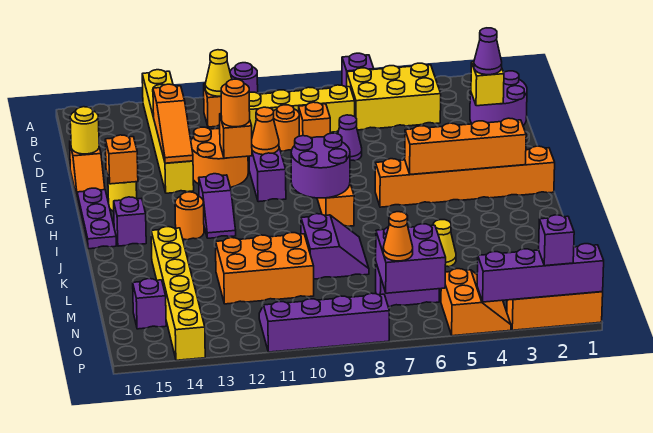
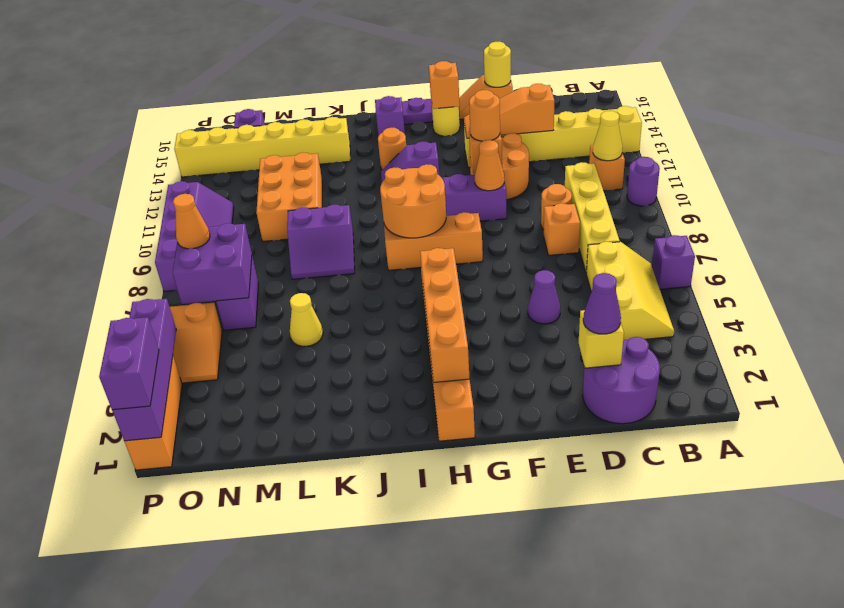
yellow brick B4:C6 level 1 -> yellow slope B4:C6 level 1 top C
purple cone E7 level 1 -> purple cone E5 level 1
purple round brick H8:I9 level 2 -> orange round brick H8:I9 level 2
purple brick P2 level 3 -> purple brick P1:P2 level 3

